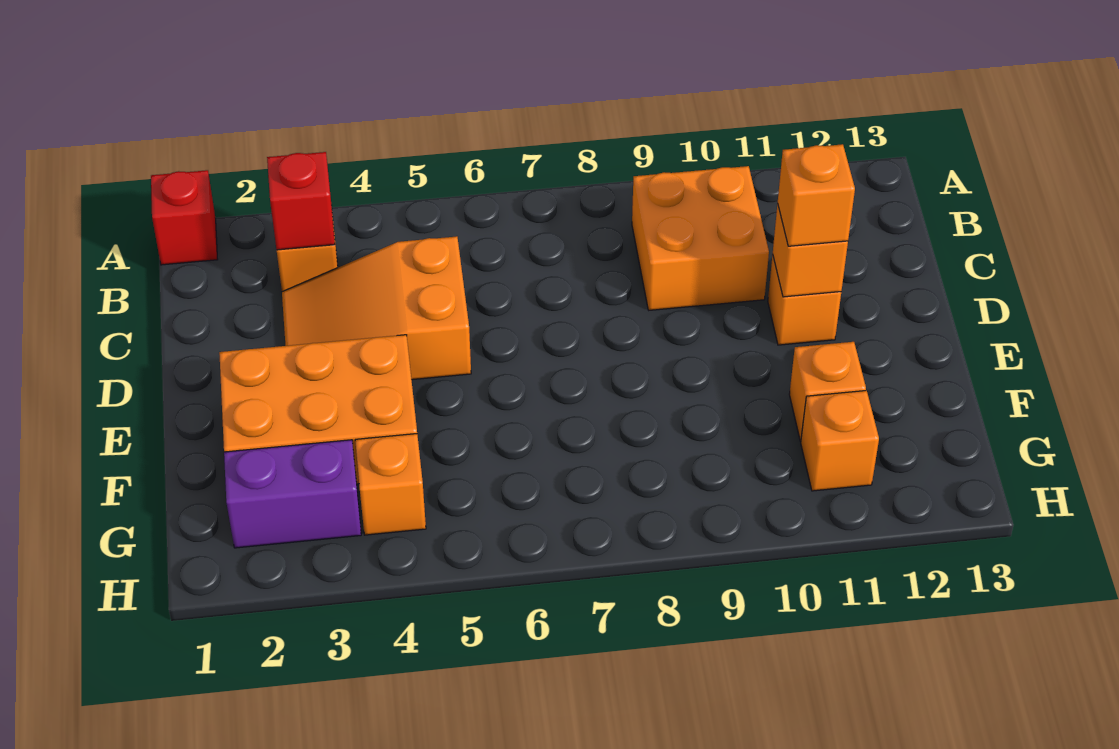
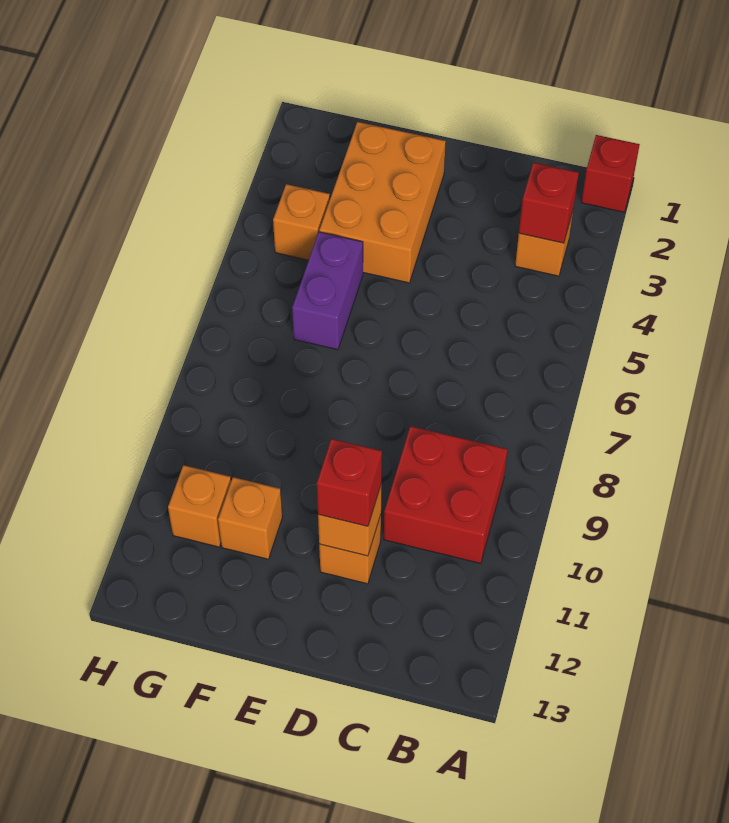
orange brick B9:C10 level 1 -> red brick B9:C10 level 1
orange slope C3:D5 level 1 top 5 -> none
orange brick D11 level 3 -> red brick D11 level 3
purple brick G2:G3 level 1 -> purple brick F5:F6 level 1

